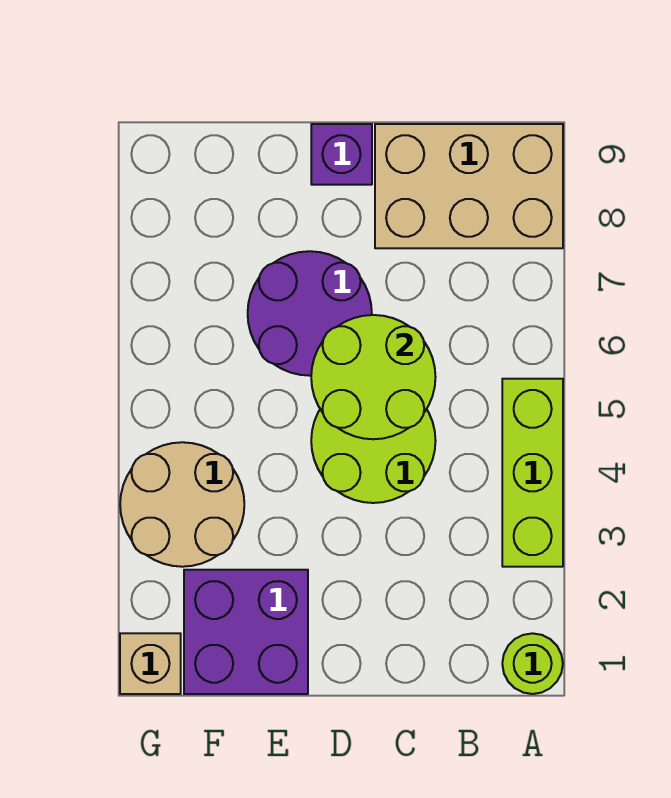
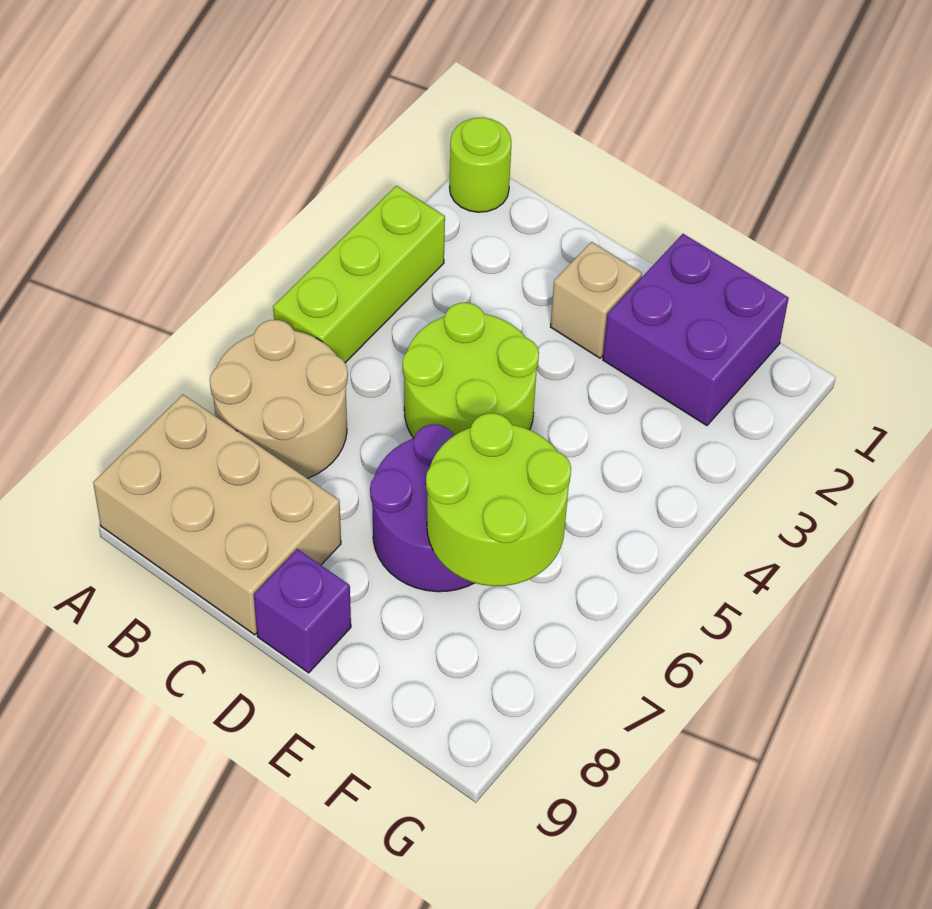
lime round brick C5:D6 level 2 -> lime round brick E6:F7 level 2
tan round brick F3:G4 level 1 -> tan round brick A6:B7 level 1
tan brick G1 level 1 -> tan brick D2 level 1

